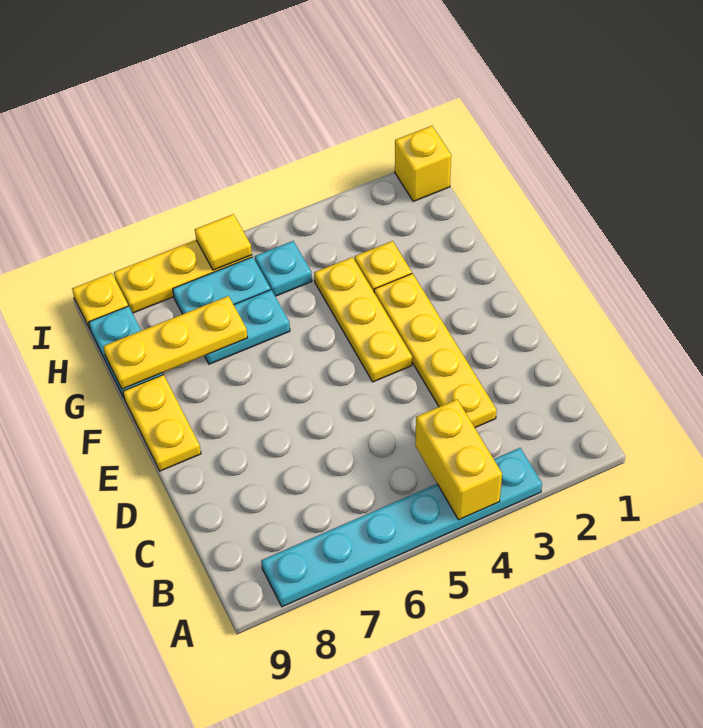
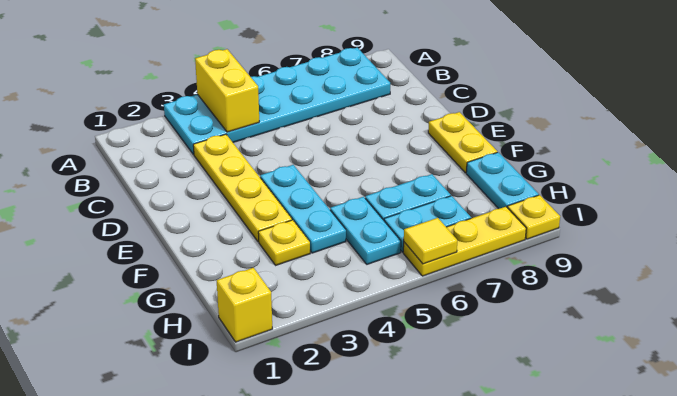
cyan plate A3:A8 level 1 -> cyan plate A3:B8 level 1
yellow plate E4:G4 level 1 -> cyan plate E4:G4 level 1
yellow plate G7:G9 level 2 -> none
cyan plate H5 level 1 -> cyan plate G5:H5 level 1

